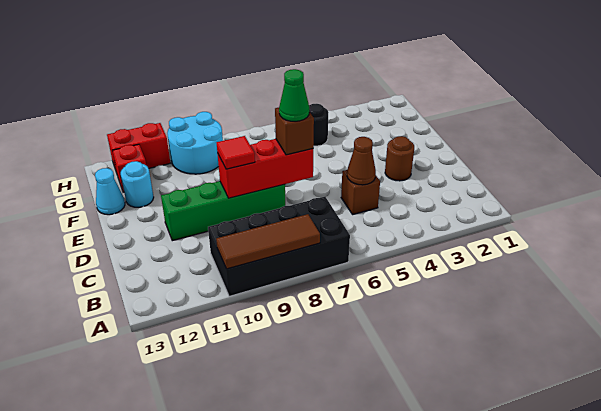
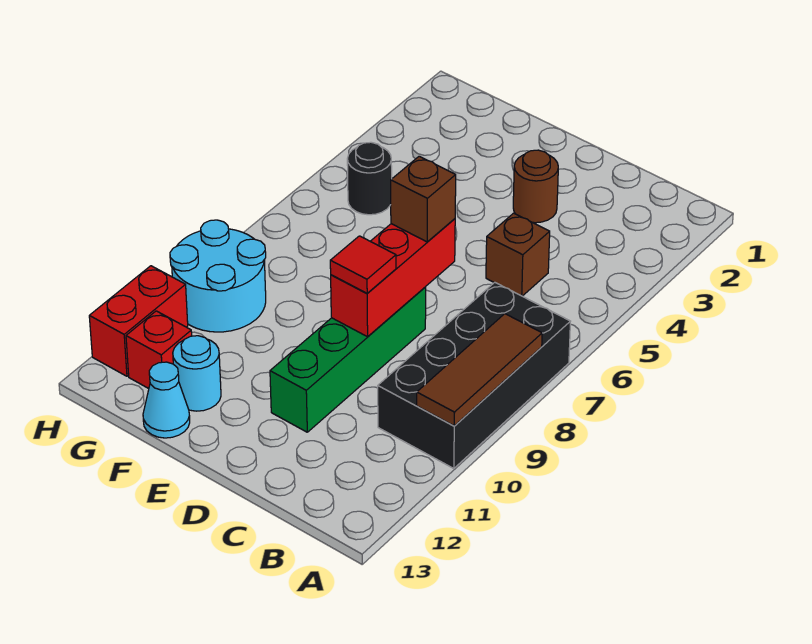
brown cone C5 level 2 -> none
green cone D7 level 4 -> none

